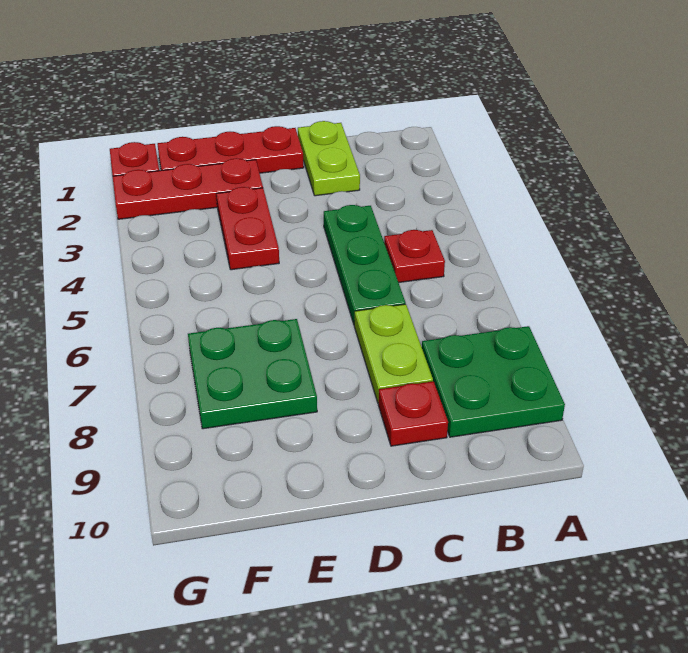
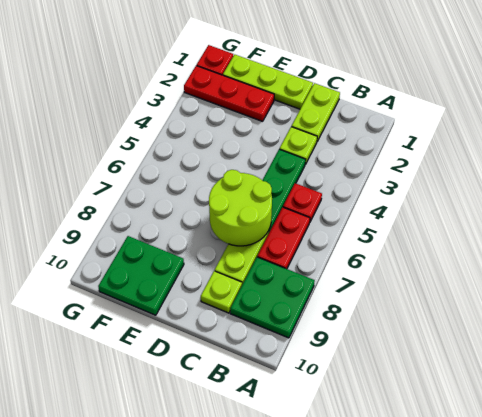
none -> lime plate C3 level 1
none -> lime round brick C6:D7 level 2
red plate C9 level 1 -> lime plate C9 level 1
red plate D1:F1 level 1 -> lime plate D1:F1 level 1
red plate E3:E4 level 1 -> red plate B6:B7 level 1
green plate E7:F8 level 1 -> green plate E9:F10 level 1

